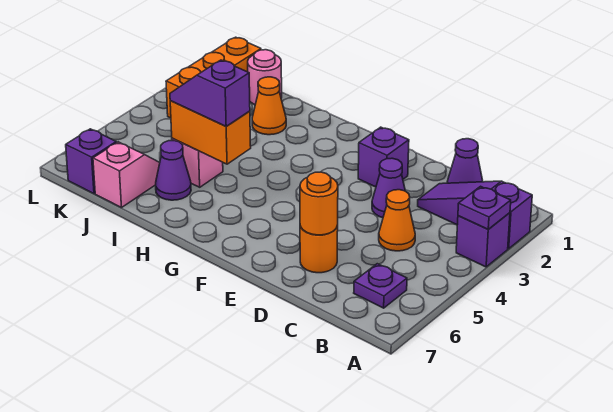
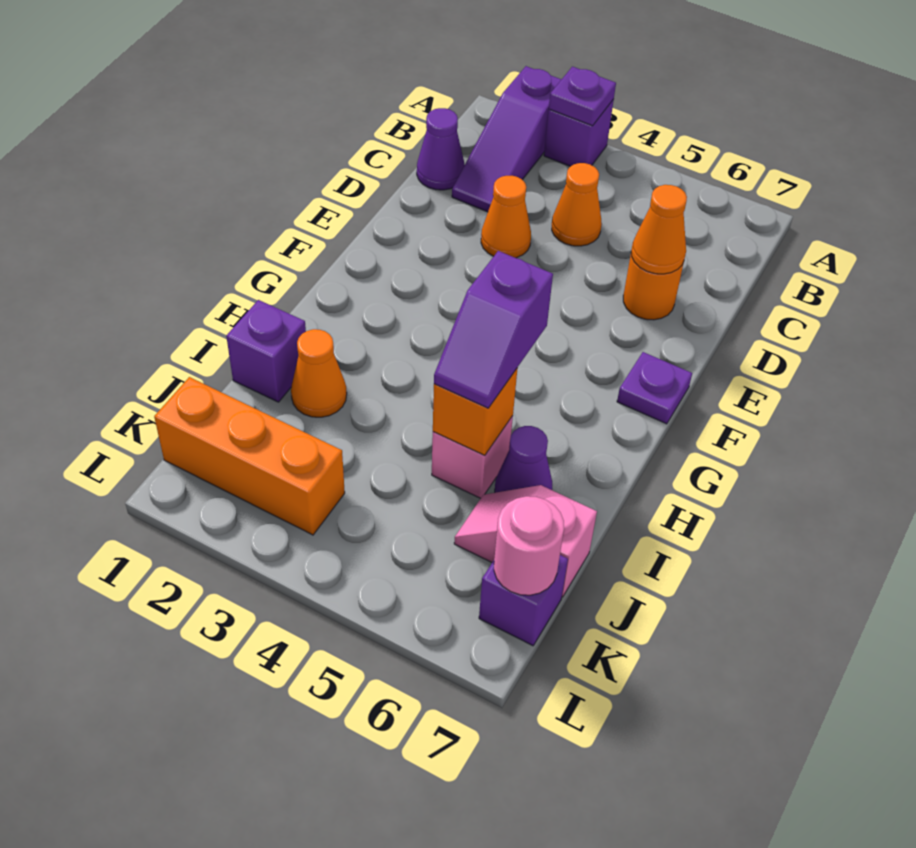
purple plate B6 level 1 -> purple plate F7 level 1
purple cone D3 level 1 -> orange cone D3 level 1
orange round brick D6 level 2 -> orange cone D6 level 2
purple brick E2 level 1 -> purple brick I1 level 1
orange brick H5:I5 level 2 -> orange brick I5 level 2
pink round brick J1 level 1 -> pink round brick K7 level 2

